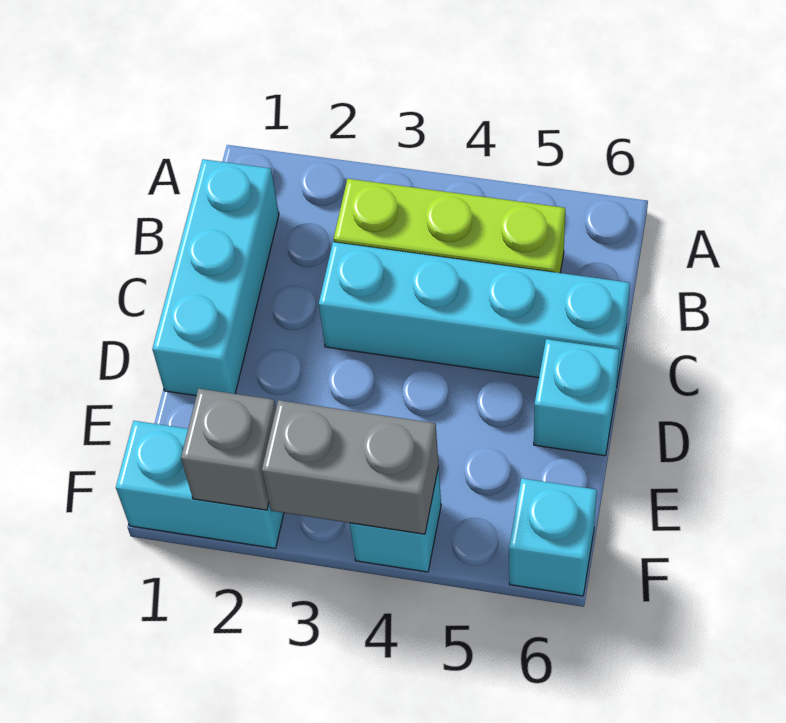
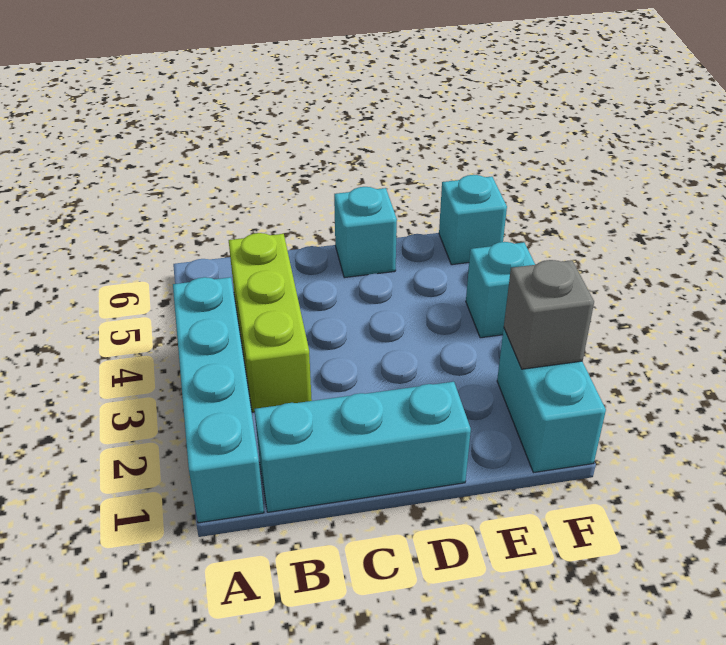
cyan brick C3:C6 level 1 -> cyan brick A1:A4 level 1
grey brick F3:F4 level 2 -> none

